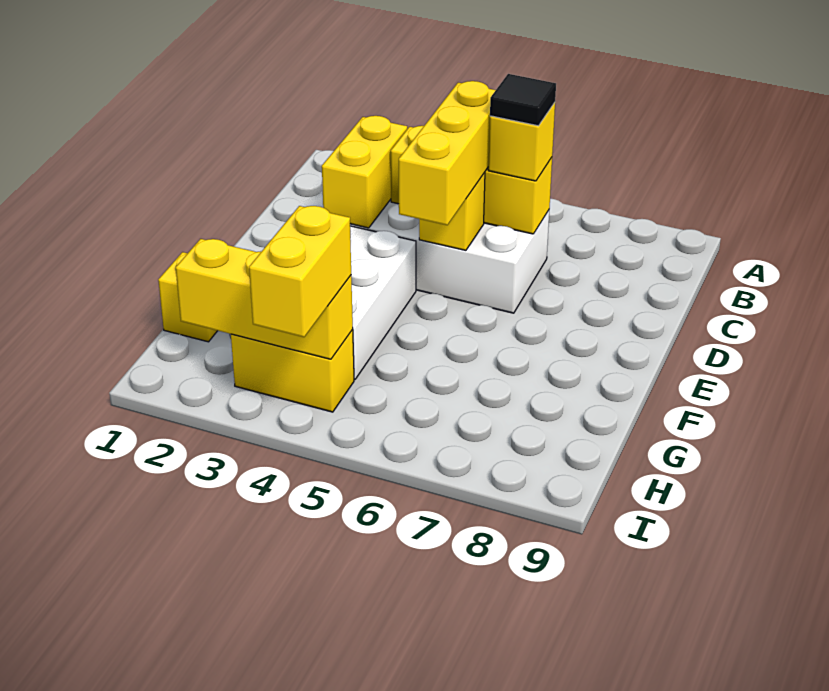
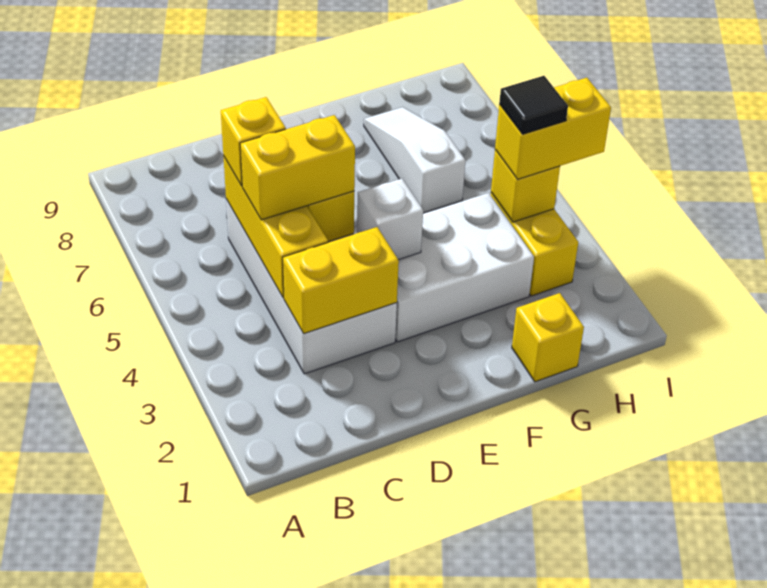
yellow brick C5:E5 level 3 -> yellow brick C5:D5 level 3
black tile C6 level 4 -> black tile H4 level 4
none -> white brick E4 level 2
none -> white slope G6:G8 level 1 top 6
yellow brick H2:H4 level 2 -> yellow brick H4 level 2

